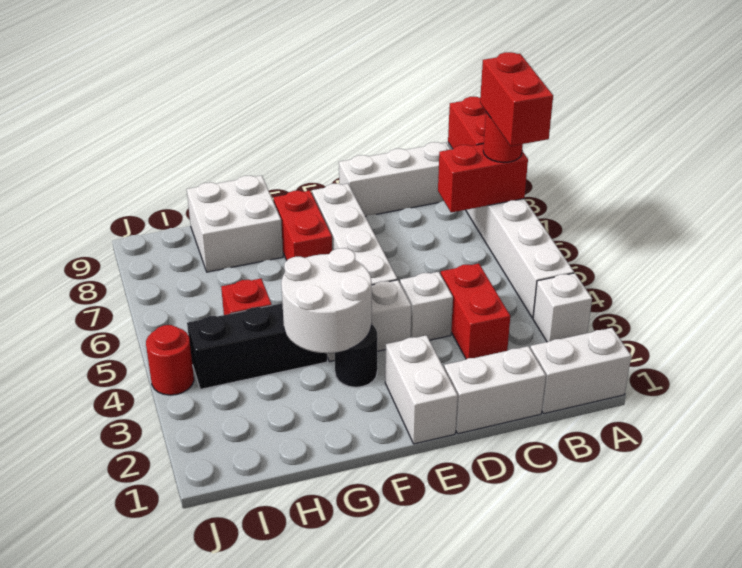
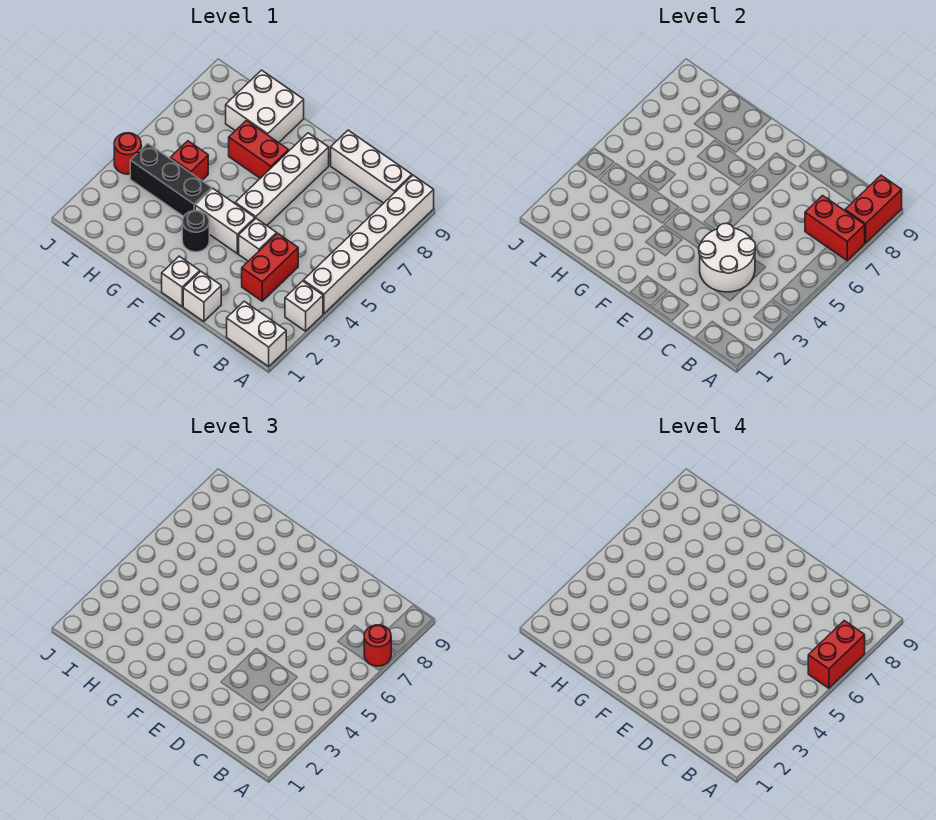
white brick C1:D1 level 1 -> white brick D1 level 1
white brick E1:E2 level 1 -> white brick E1 level 1
white round brick F3:G4 level 2 -> white round brick C3:D4 level 2
red brick F7:F8 level 1 -> red brick F7:G7 level 1

